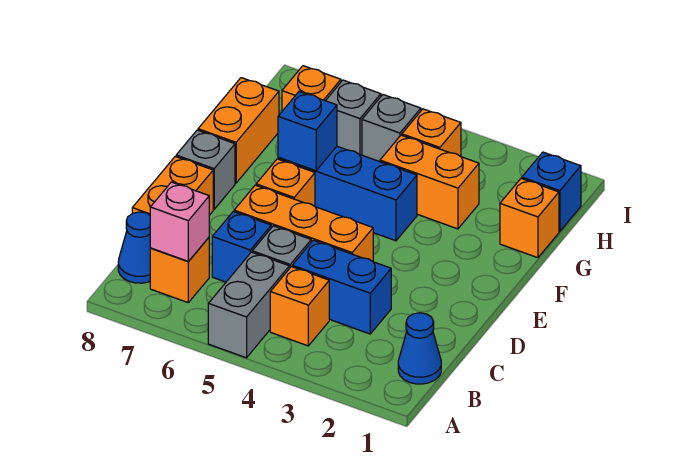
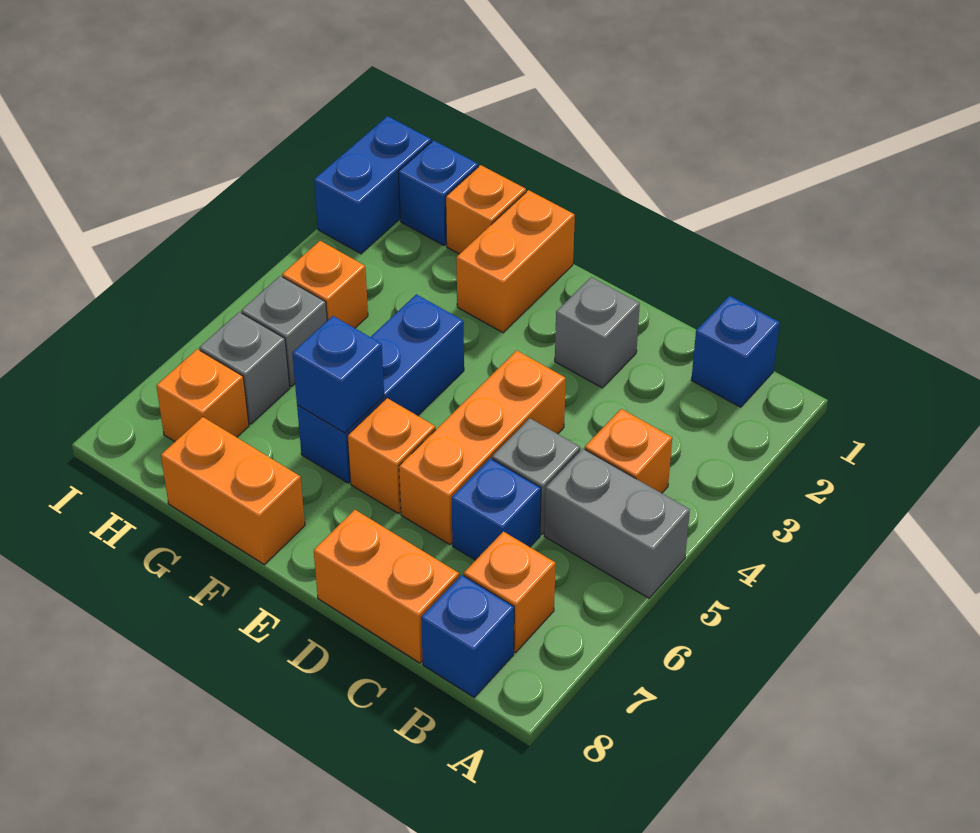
blue cone B1 level 1 -> blue brick B1 level 1
pink brick B7 level 2 -> none
blue cone B8 level 1 -> blue brick B8 level 1
blue brick C3:C4 level 1 -> blue brick I1:I2 level 1
grey brick E8 level 1 -> grey brick D2 level 1
orange brick G3:G4 level 1 -> orange brick F1:F2 level 1

